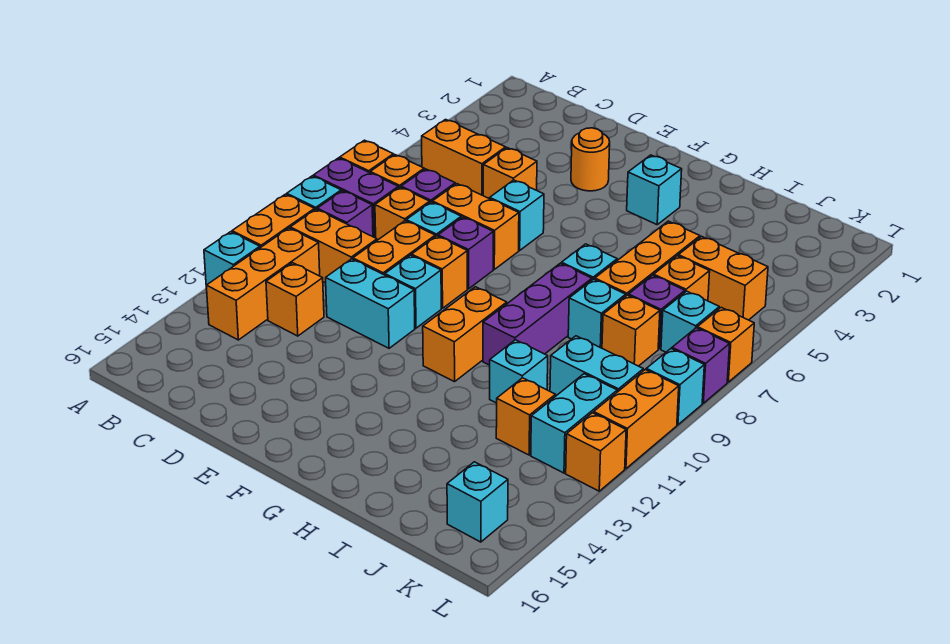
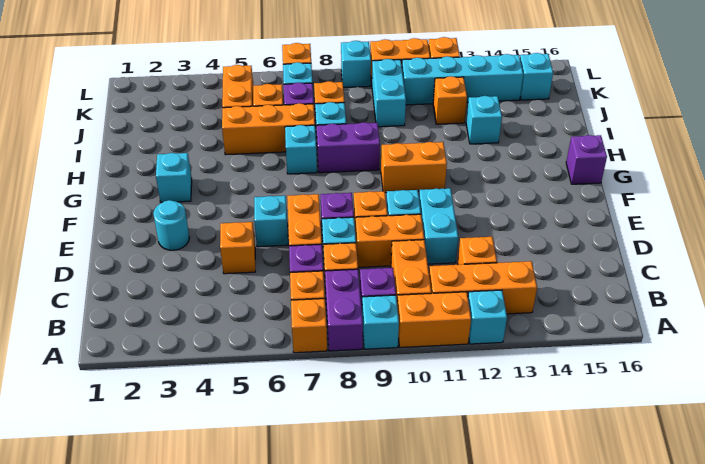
orange brick B5:C5 level 1 -> none
orange round brick E3 level 1 -> cyan round brick E3 level 1
purple brick H8:H10 level 1 -> purple brick H8:H9 level 1
cyan brick I11 level 1 -> cyan brick I13 level 1
cyan brick K11:K12 level 1 -> cyan brick K11:K14 level 1
purple brick L8 level 1 -> purple brick G16 level 1

